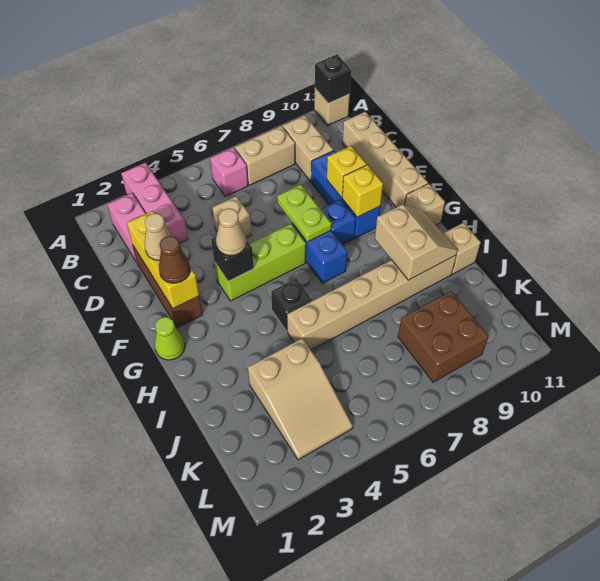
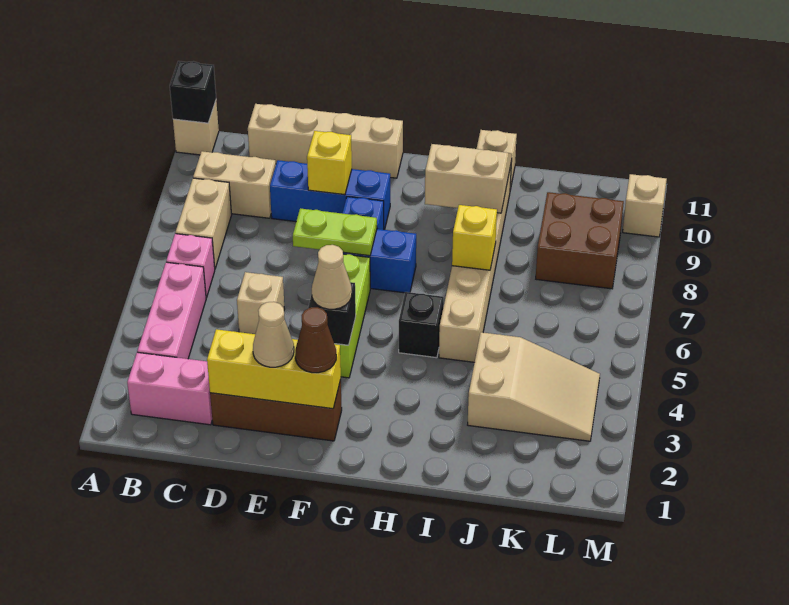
pink brick A3:C3 level 1 -> pink brick B3:B5 level 1
yellow brick F9 level 2 -> yellow brick I7 level 2
lime cone G1 level 1 -> none
tan brick G11 level 1 -> tan brick M10 level 1

